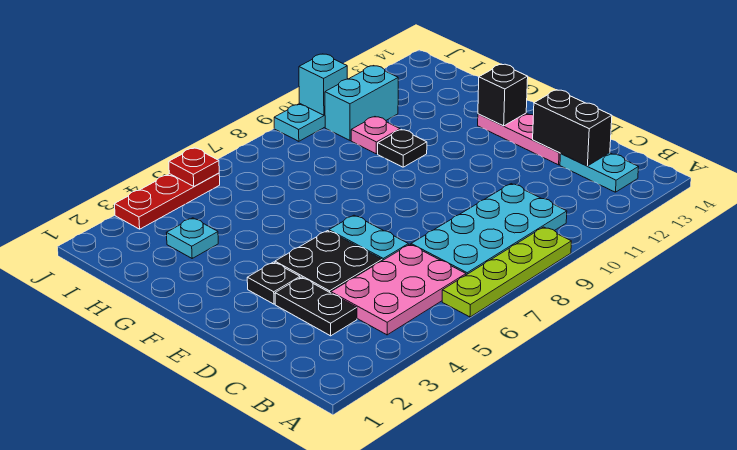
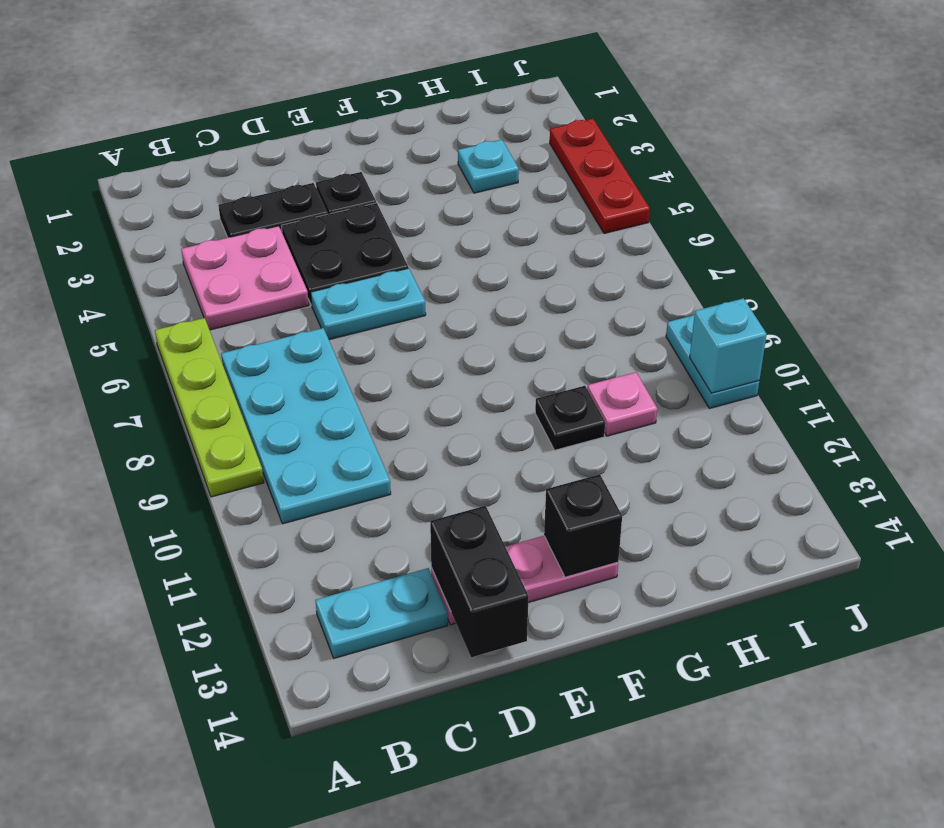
pink plate B4:C6 level 1 -> pink plate B4:C5 level 1
black brick C13:D13 level 2 -> black brick D13:D14 level 2
cyan brick I10:I11 level 1 -> none
red plate J5 level 2 -> none

